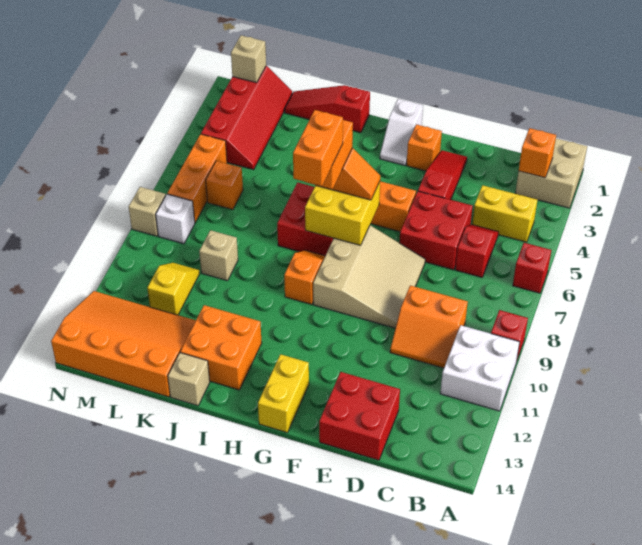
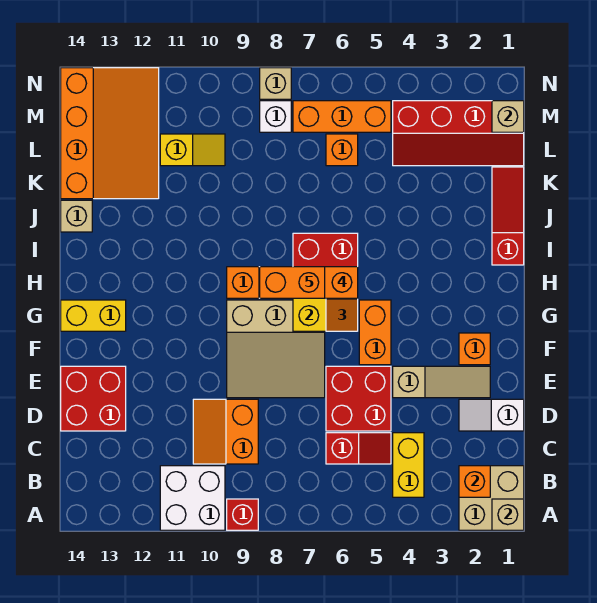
red brick A6 level 1 -> none
red slope E2:E4 level 1 top 4 -> tan slope E2:E4 level 1 top 4
white slope G1:G2 level 1 top 1 -> white slope D1:D2 level 1 top 1
orange brick I12:J13 level 1 -> none
tan brick K9 level 1 -> tan brick A1 level 2

